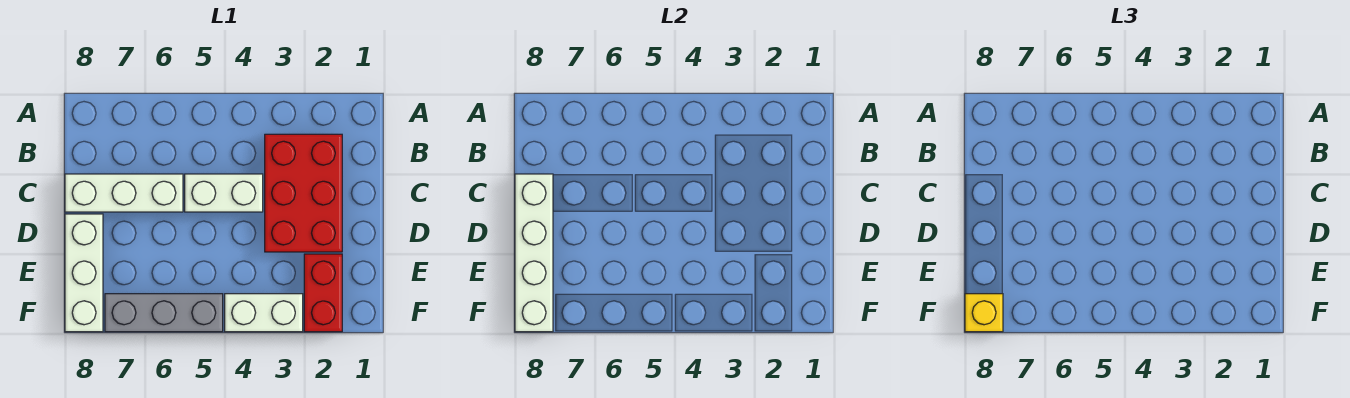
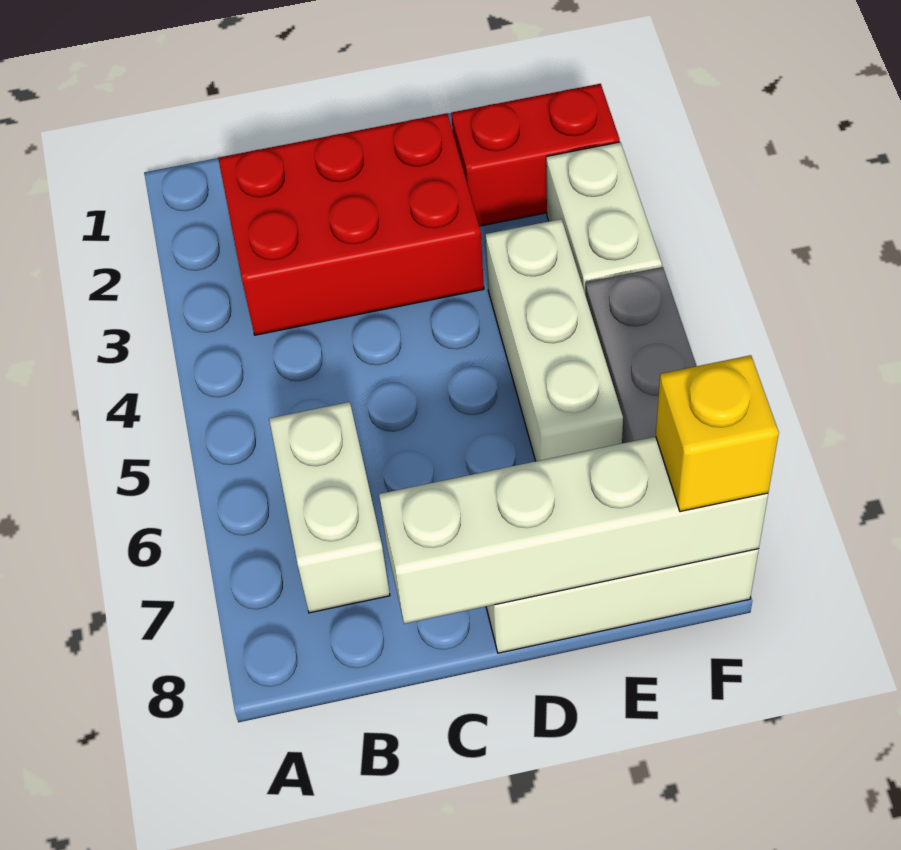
white brick C4:C5 level 1 -> white brick B6:B7 level 1
white brick C6:C8 level 1 -> white brick E4:E6 level 1

